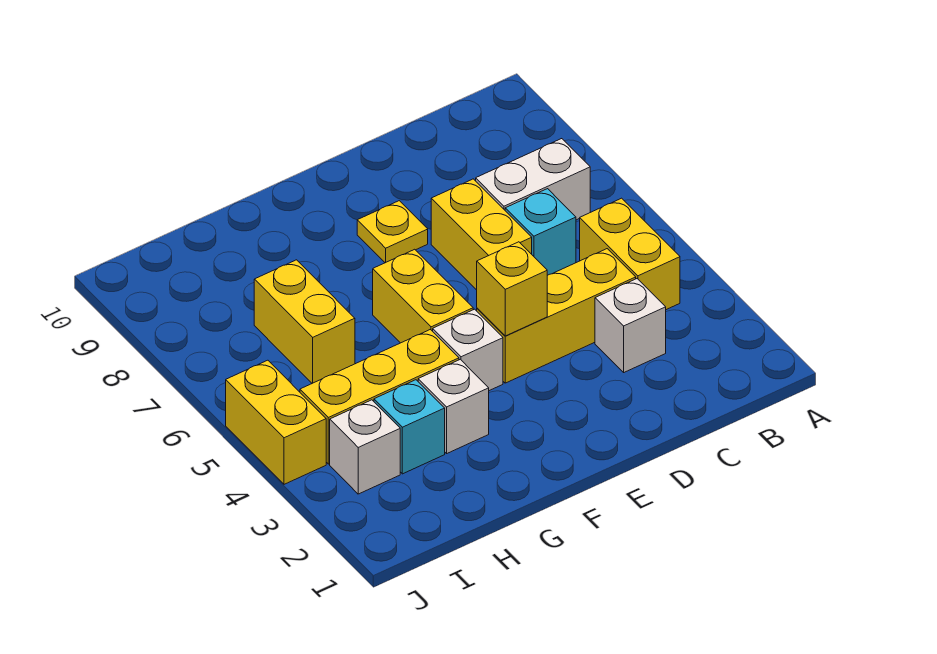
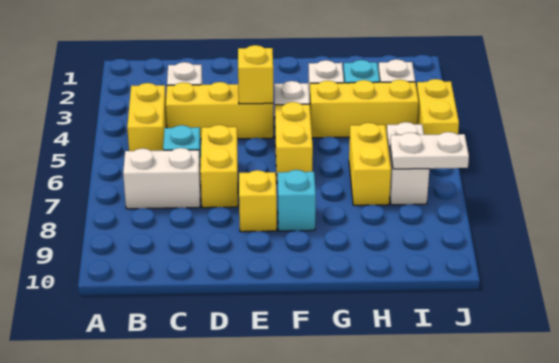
yellow plate E8 level 1 -> yellow brick E8 level 1
none -> cyan brick F8 level 1
none -> white brick I6:I7 level 1
none -> white plate I7:J7 level 2

